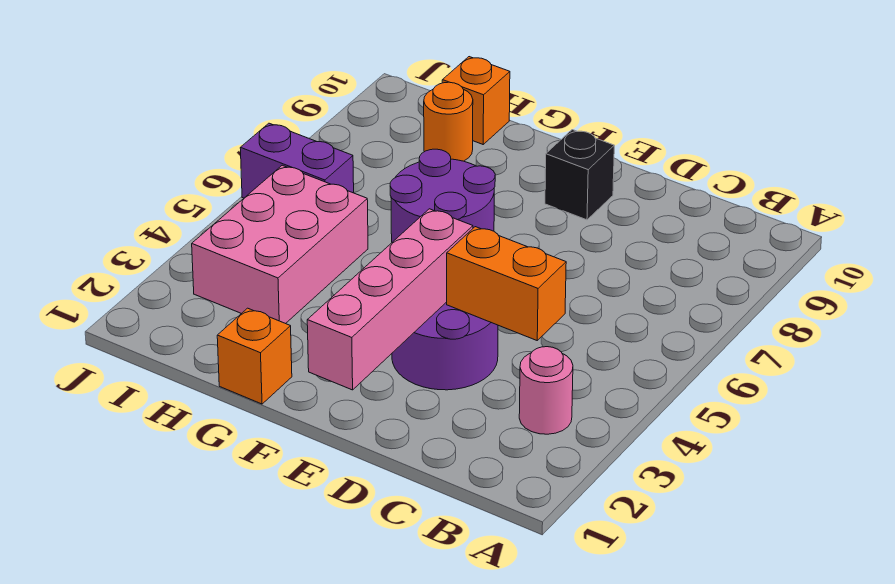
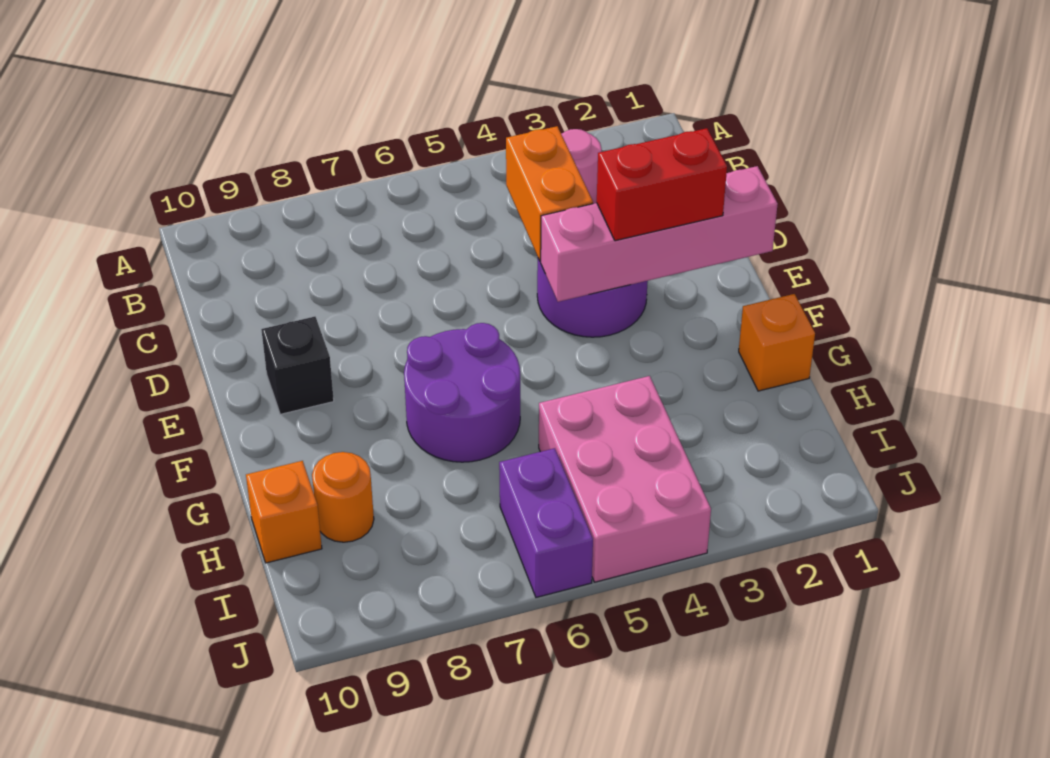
none -> red brick E2:E3 level 3
pink brick H3:I5 level 1 -> pink brick H4:J5 level 1

